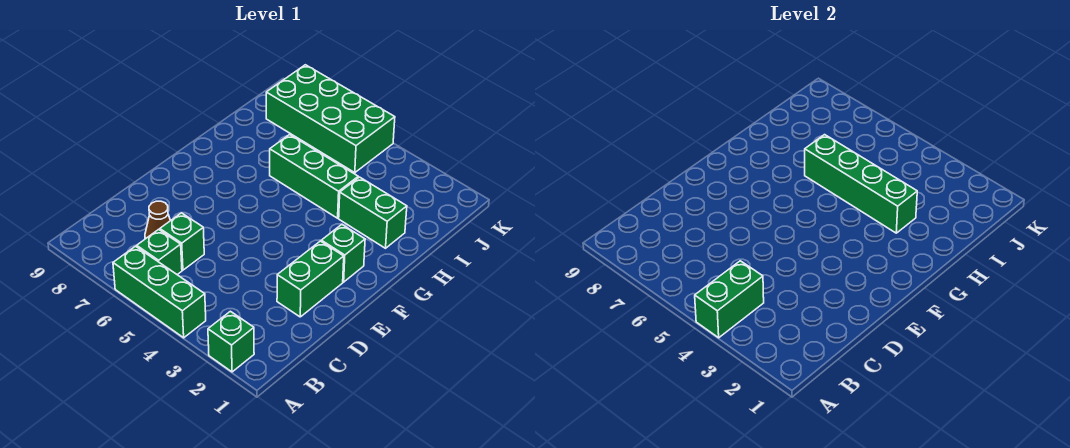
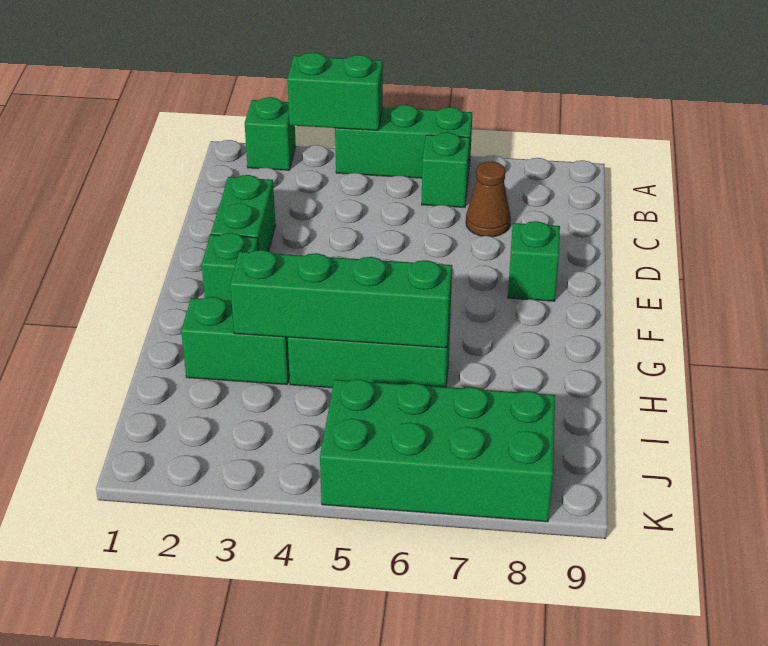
green brick A4:B4 level 2 -> green brick A3:A4 level 2
green brick C6 level 1 -> green brick E8 level 1

